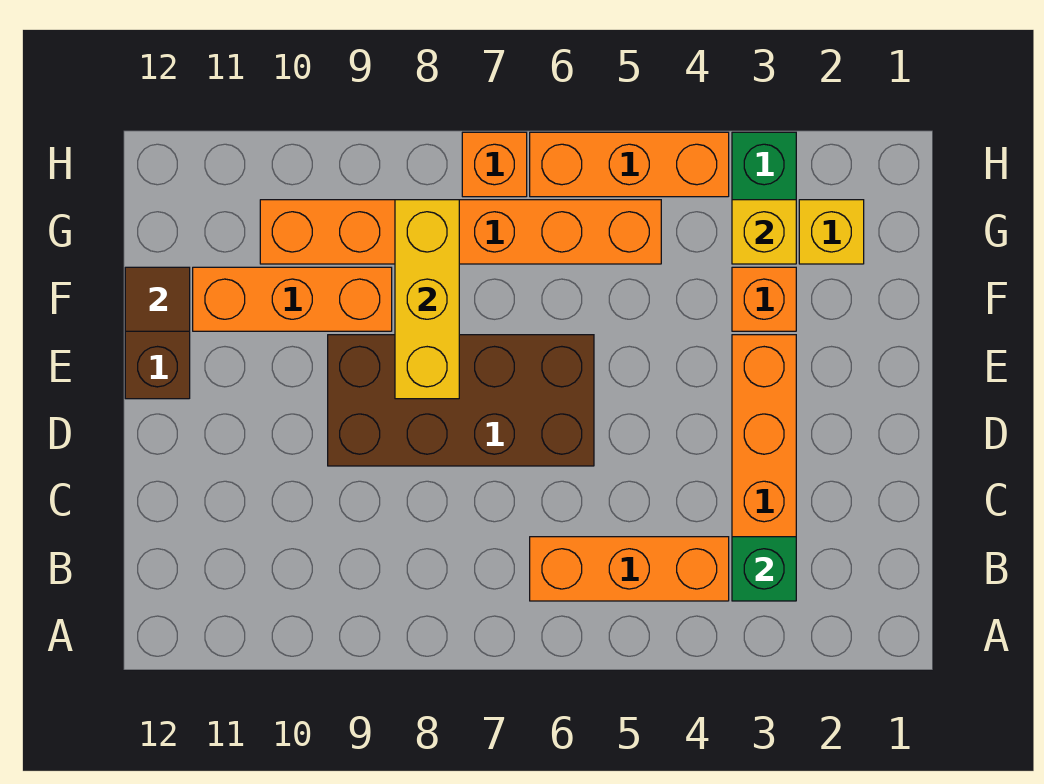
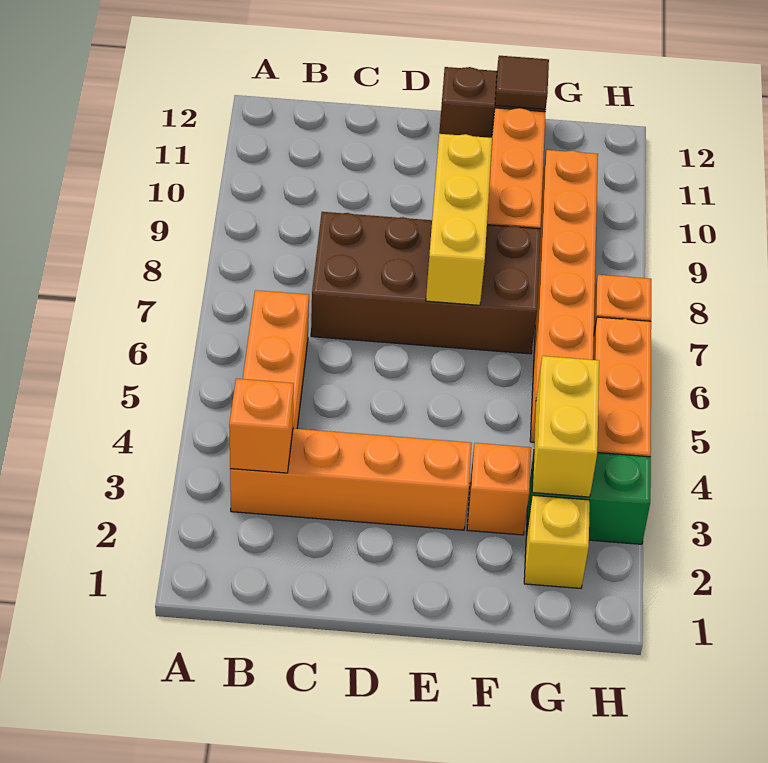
green brick B3 level 2 -> orange brick B3 level 2
brown brick D6:E9 level 1 -> brown brick C7:F8 level 1
yellow brick E8:G8 level 2 -> yellow brick E7:E9 level 2
yellow brick G3 level 2 -> yellow brick G3:G4 level 2

